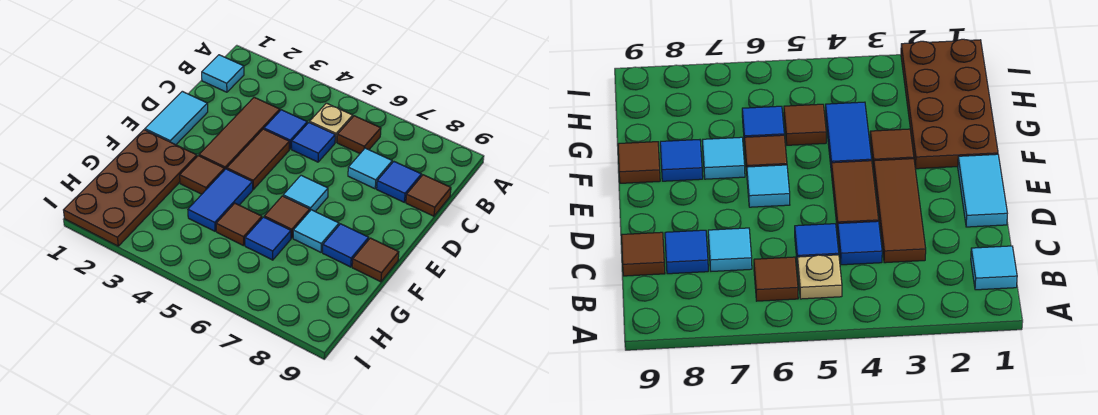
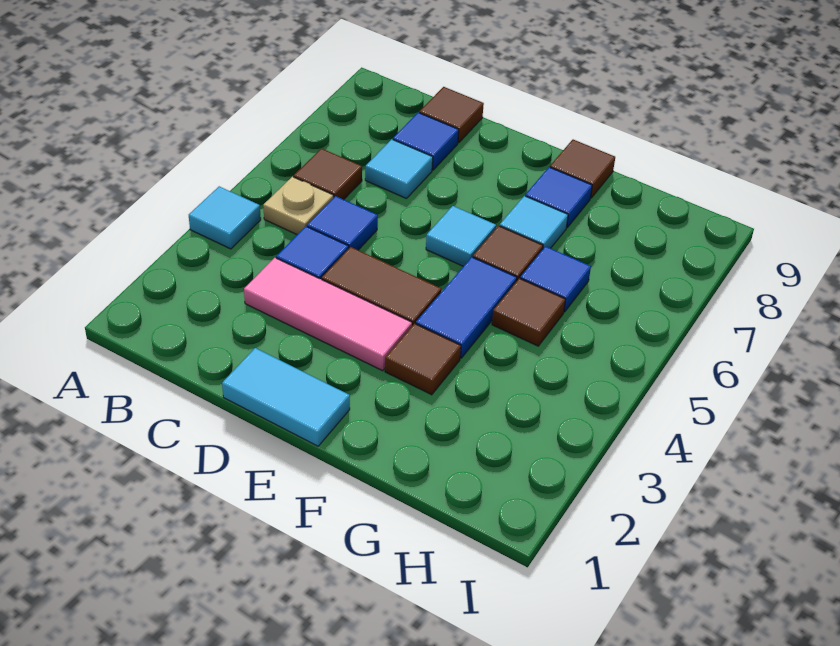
cyan tile B1 level 1 -> cyan tile A4 level 1
brown tile C3:E3 level 1 -> pink tile C3:E3 level 1
brown plate F1:I2 level 1 -> none
blue tile F4:G4 level 1 -> blue tile F4:F5 level 1

